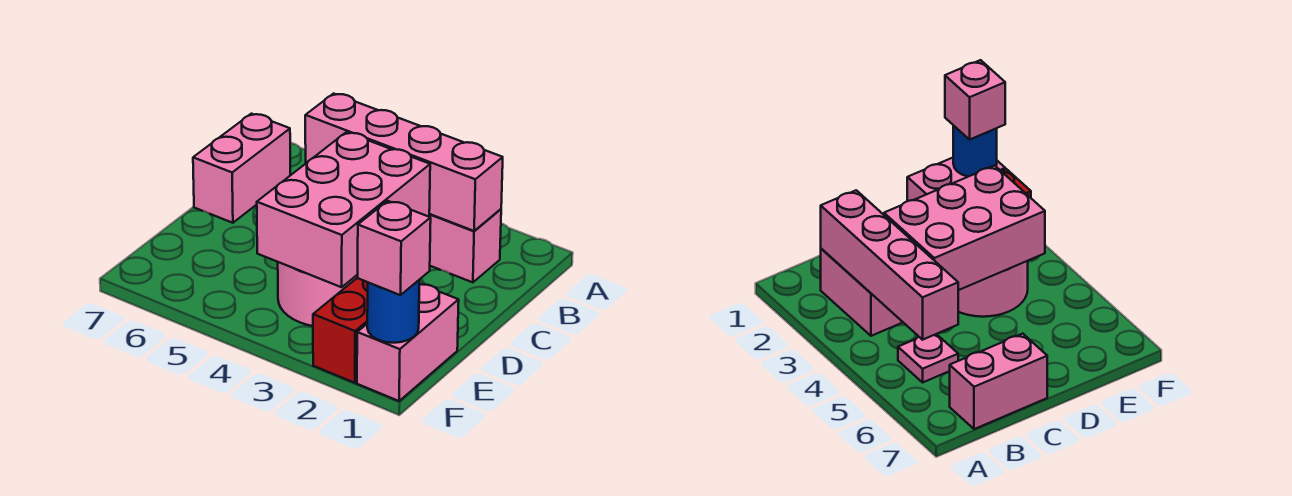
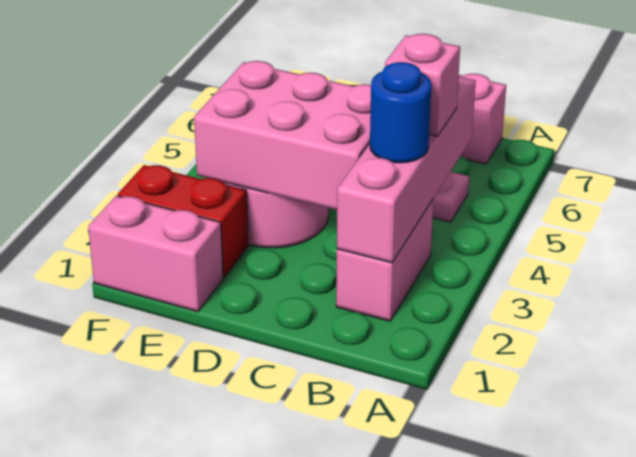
blue round brick F1 level 2 -> blue round brick B3 level 3
pink brick F1 level 3 -> pink brick B4 level 3

